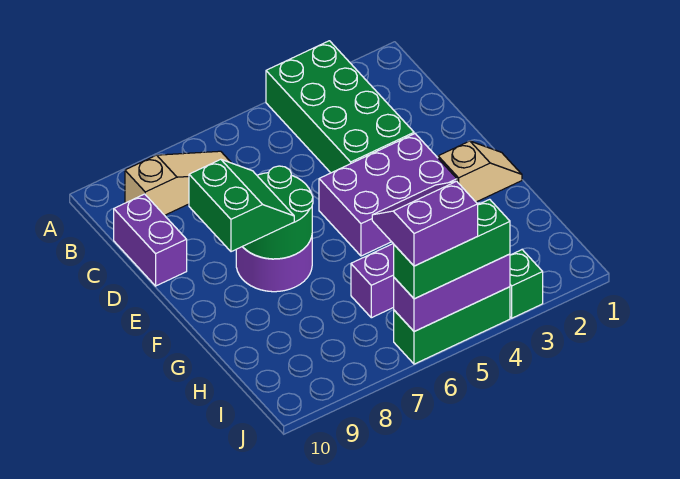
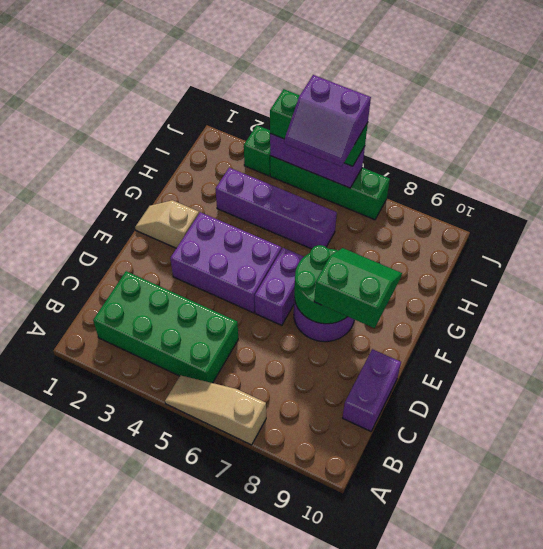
green brick A3:D4 level 1 -> green brick B2:C5 level 1
tan slope B7:B9 level 1 top 9 -> tan slope A5:A7 level 1 top 7
none -> purple brick E6:F6 level 1
green slope E8:F9 level 3 top 9 -> green slope E8:F9 level 3 top E
green brick J4:J6 level 1 -> green brick J4:J7 level 1

